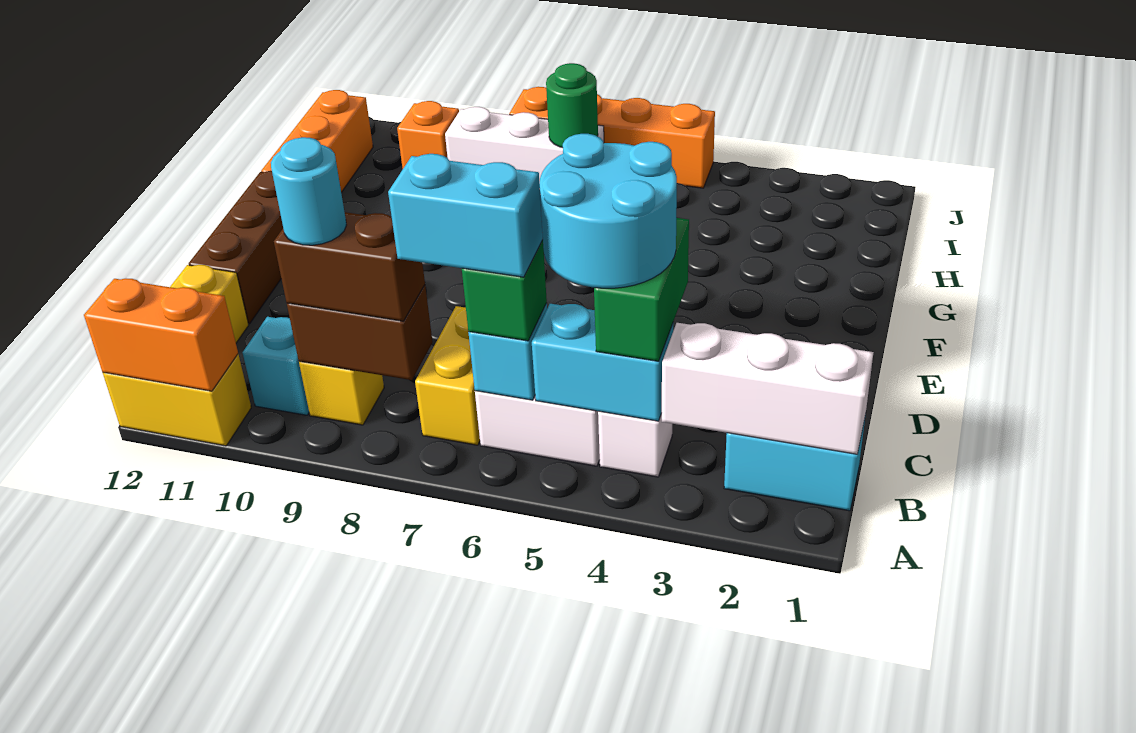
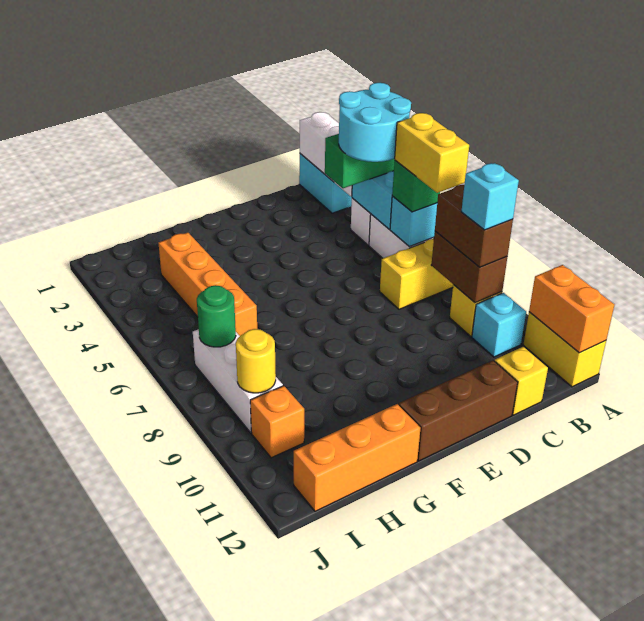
cyan brick B6:B7 level 4 -> yellow brick B6:B7 level 4
cyan round brick B9 level 4 -> cyan brick B9 level 4
none -> yellow round brick I9 level 2
orange brick J5:J8 level 1 -> orange brick H3:H6 level 1

